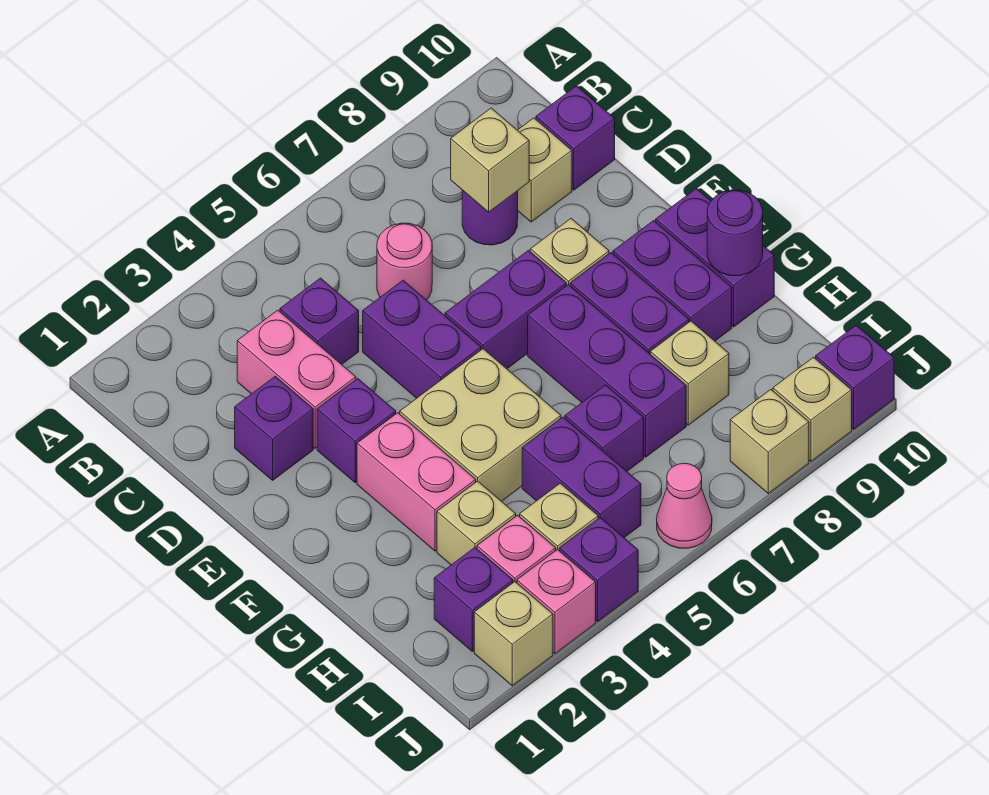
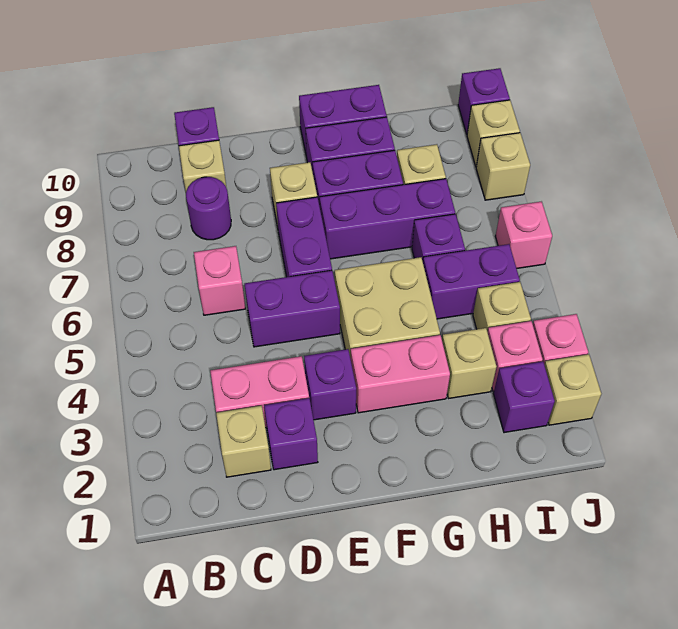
purple brick C4 level 1 -> none
pink round brick C6 level 1 -> pink brick C6 level 1
tan brick C8 level 2 -> tan brick C2 level 1
purple round brick G10 level 2 -> none
purple brick J4 level 1 -> none
pink cone J6 level 1 -> pink brick J6 level 1

